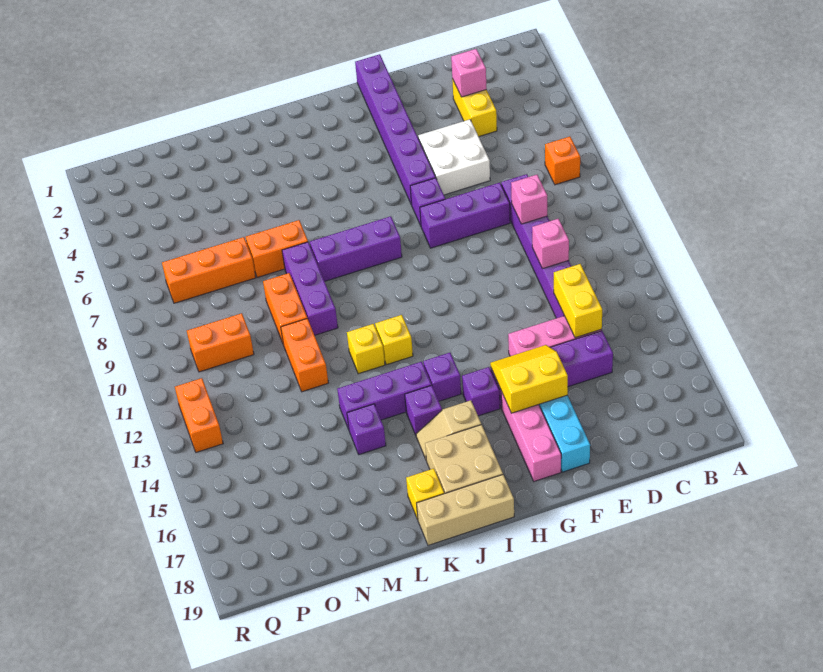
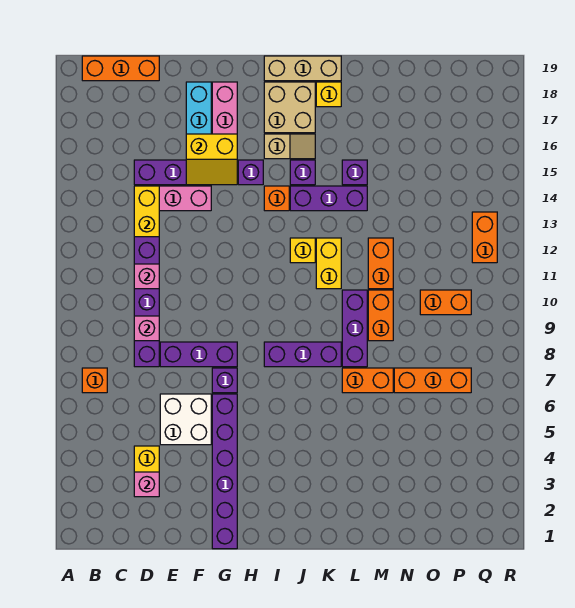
none -> orange brick B19:D19 level 1
purple brick I14 level 1 -> orange brick I14 level 1
yellow brick K12 level 1 -> yellow brick K11:K12 level 1

